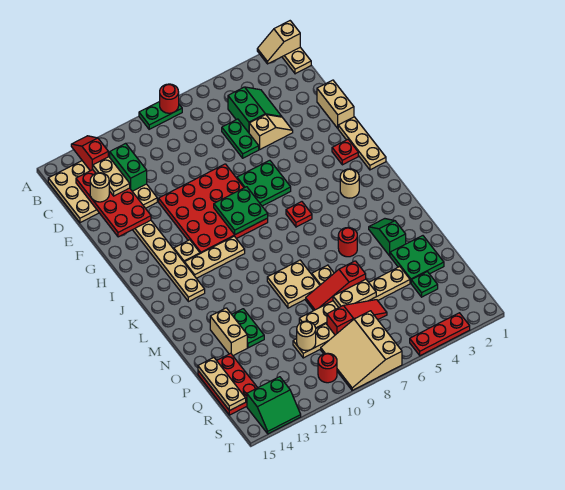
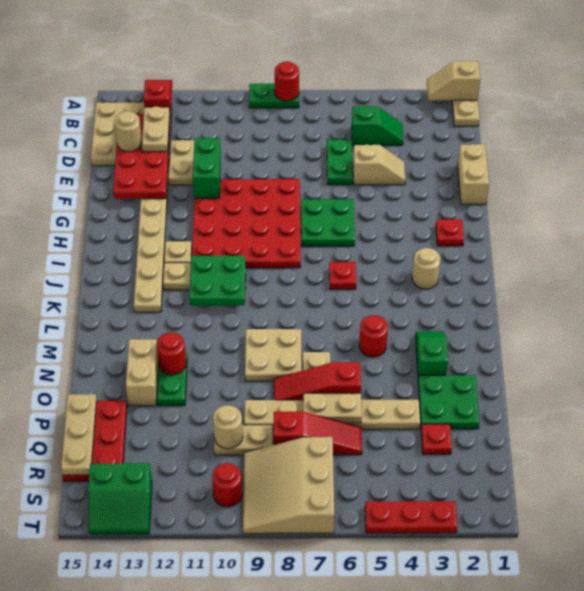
green slope C4:D5 level 1 top 5 -> green slope C4:C5 level 1 top 5
green brick C12:D12 level 2 -> green brick E11:F11 level 2
tan plate G1:I1 level 1 -> none
green plate H8:I9 level 2 -> green plate J10:K11 level 2
none -> red round brick N12 level 2
green plate Q3 level 1 -> red plate Q3 level 1

